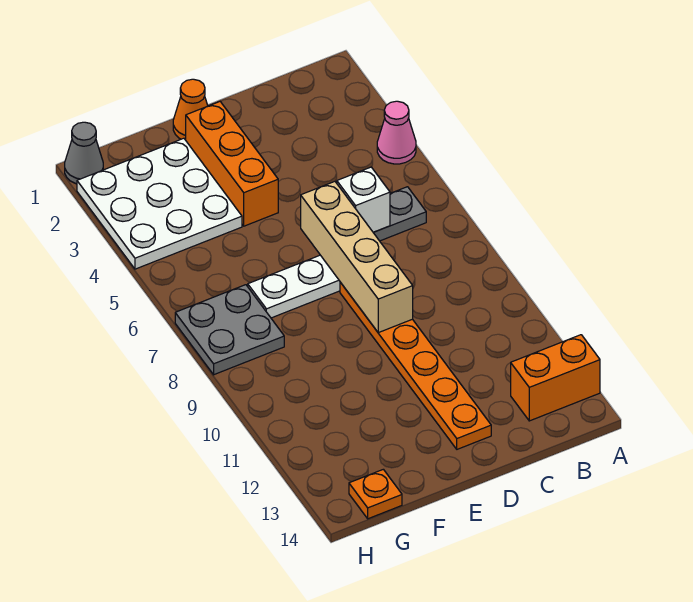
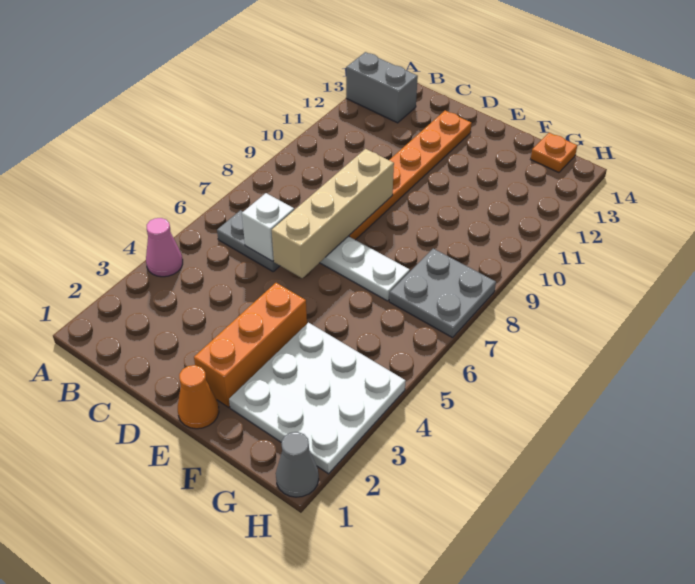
orange brick A13:B13 level 1 -> grey brick A13:B13 level 1

